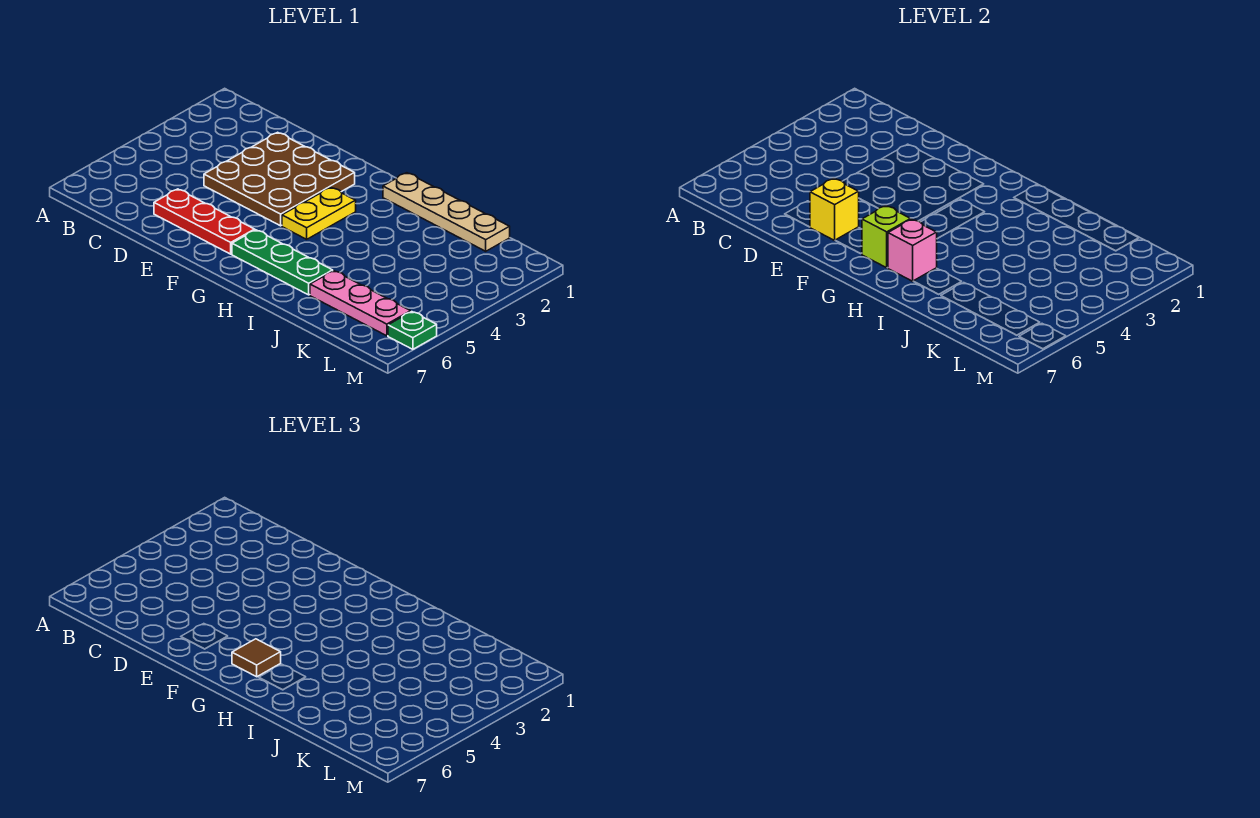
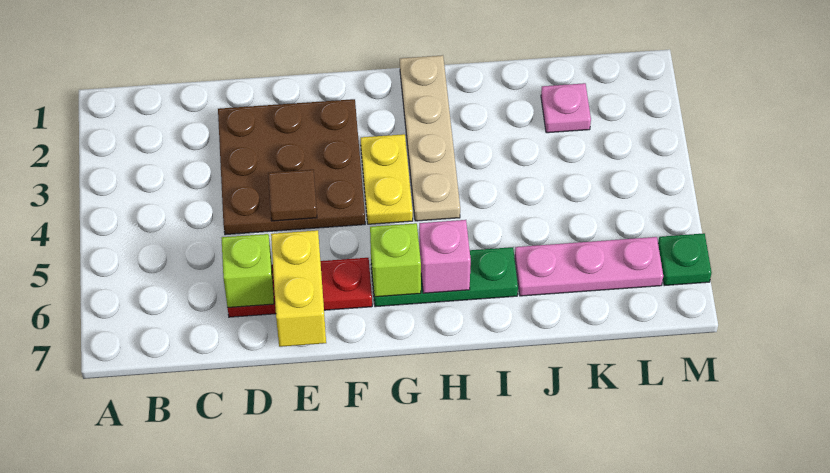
none -> lime brick D6 level 2
yellow brick E6 level 2 -> yellow brick E6:E7 level 2
brown tile G6 level 3 -> brown tile E4 level 2
tan plate H1:K1 level 1 -> tan plate H1:H4 level 1
none -> pink plate K2 level 1

